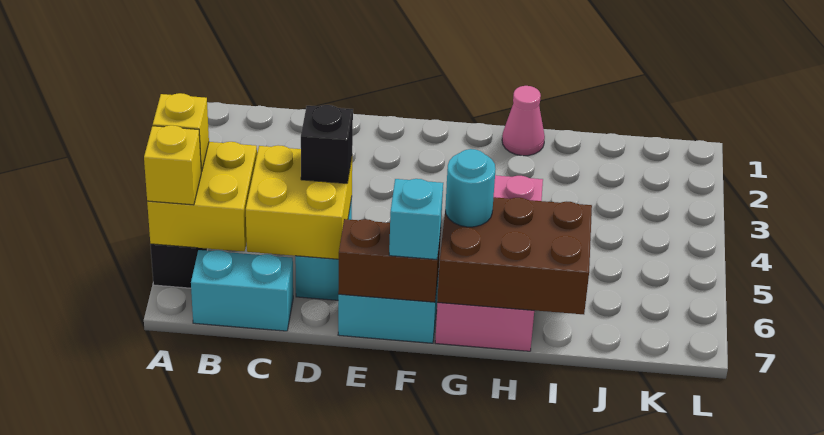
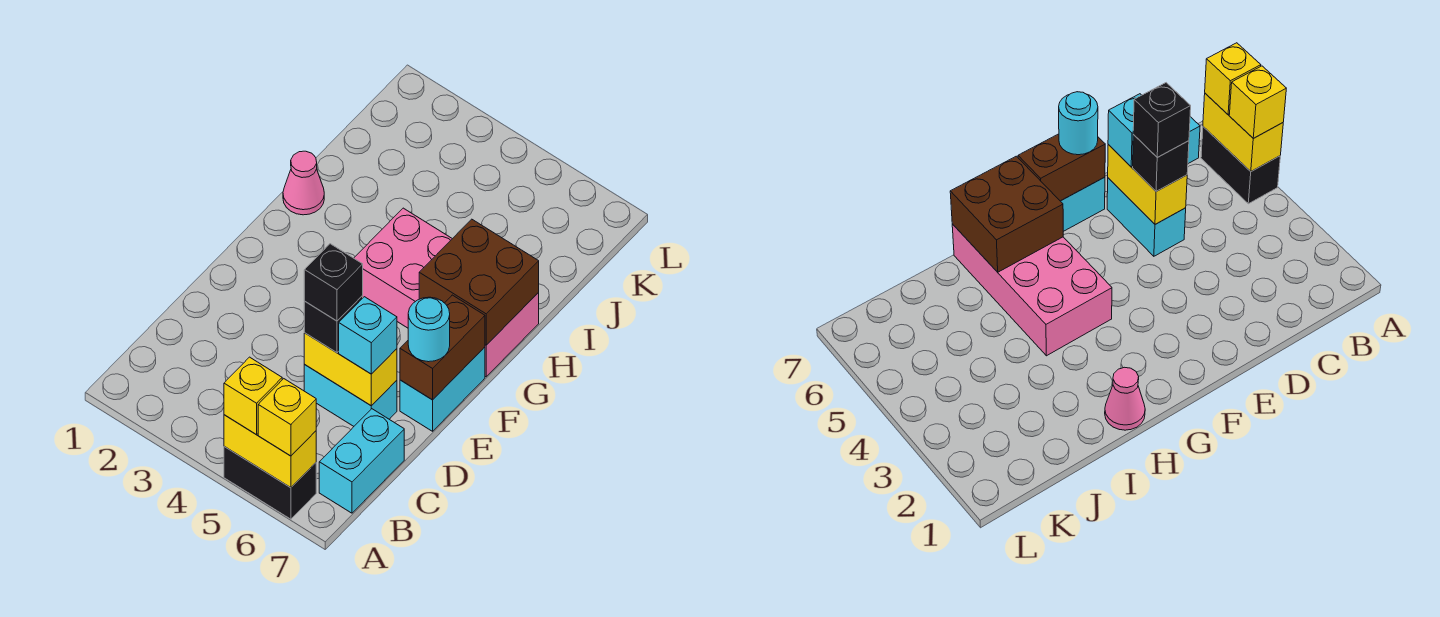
yellow brick A5:B6 level 2 -> yellow brick A5:A6 level 2
yellow brick C5:D6 level 2 -> yellow brick D5:D6 level 2
none -> black brick D5 level 4
cyan brick F7 level 3 -> cyan brick D6 level 3
brown brick G6:I7 level 2 -> brown brick G6:H7 level 2
cyan round brick G6 level 3 -> cyan round brick E7 level 3

